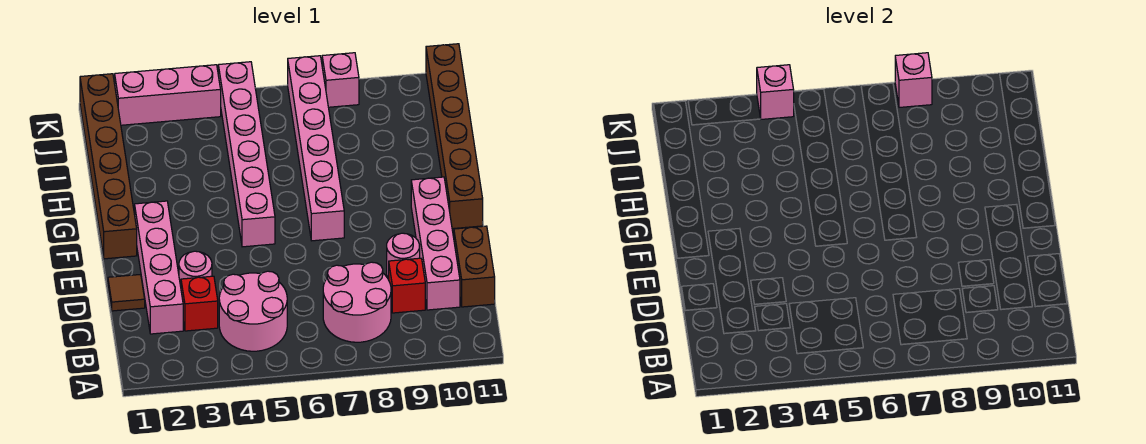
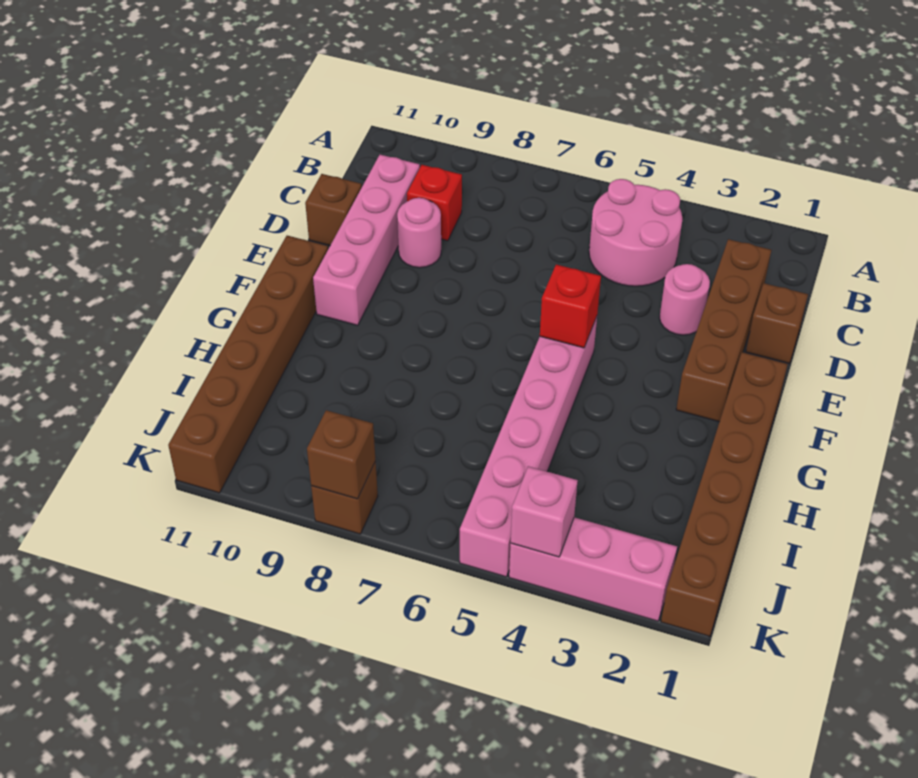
pink round brick B7:C8 level 1 -> none
pink brick C2:F2 level 1 -> brown brick C2:F2 level 1
red brick C3 level 1 -> red brick F5 level 2
brown brick C11:D11 level 1 -> brown brick D11 level 1
brown tile D1 level 1 -> brown brick D1 level 1
pink brick F7:K7 level 1 -> none
pink brick K8 level 1 -> brown brick K8 level 1
pink brick K8 level 2 -> brown brick K8 level 2

